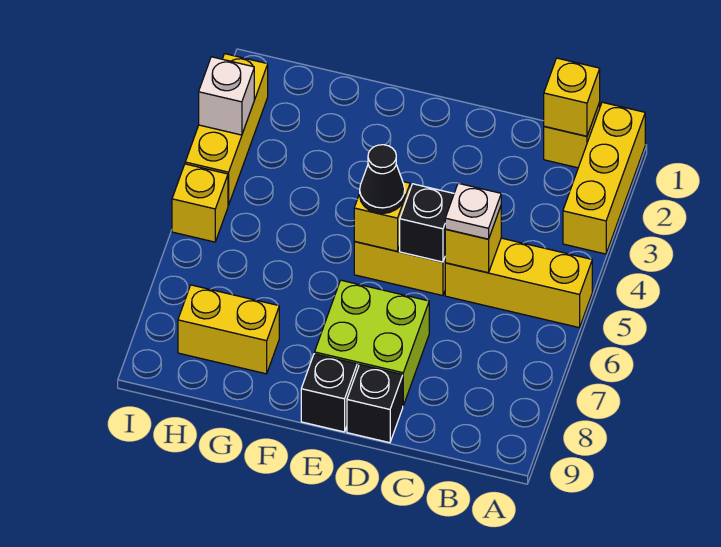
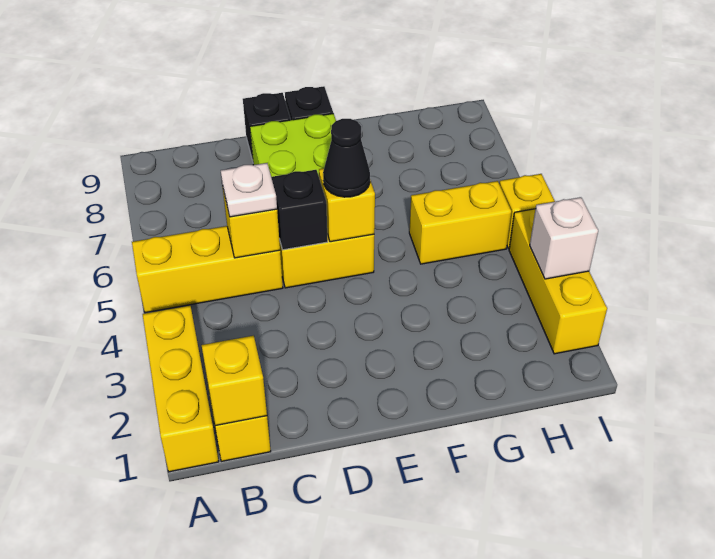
yellow brick G8:H8 level 1 -> yellow brick G5:H5 level 1

